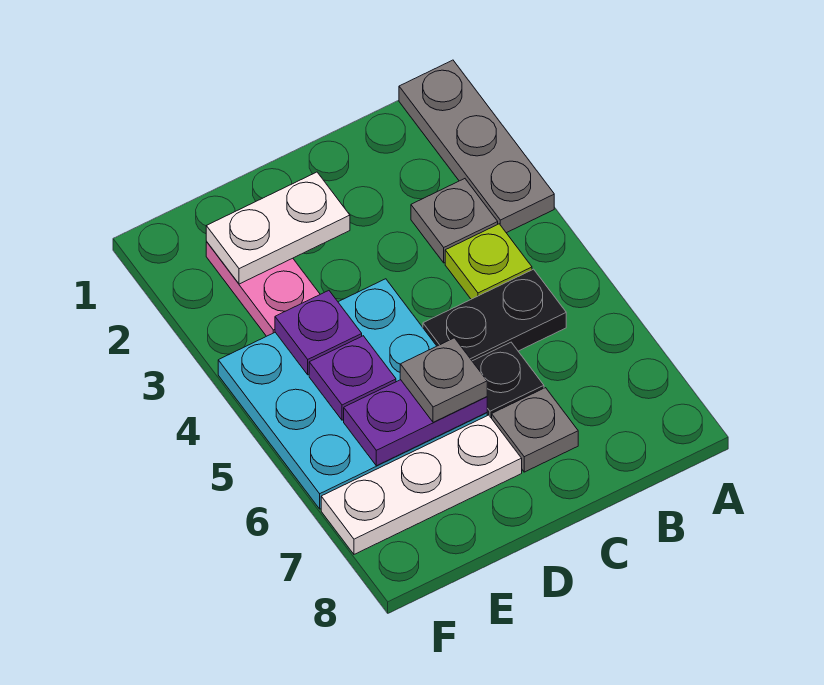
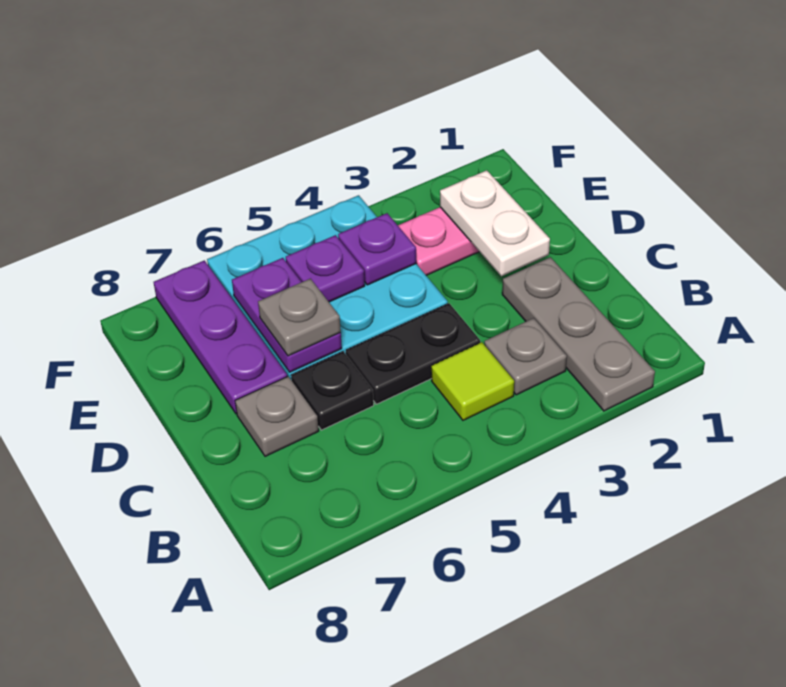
grey plate A1:A3 level 1 -> grey plate A2:C2 level 1
lime plate B4 level 1 -> lime tile B4 level 1
black plate B5:C5 level 1 -> black plate C4:C5 level 1
white plate D7:F7 level 1 -> purple plate D7:F7 level 1

